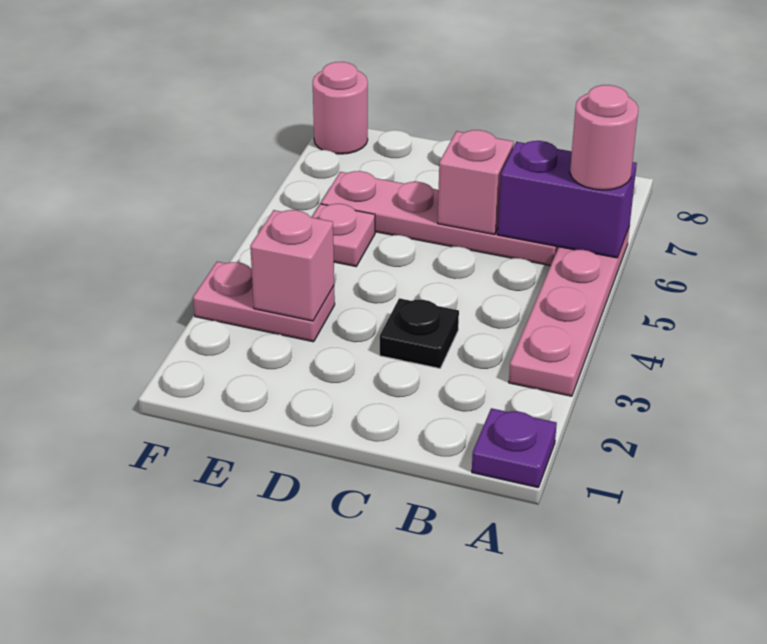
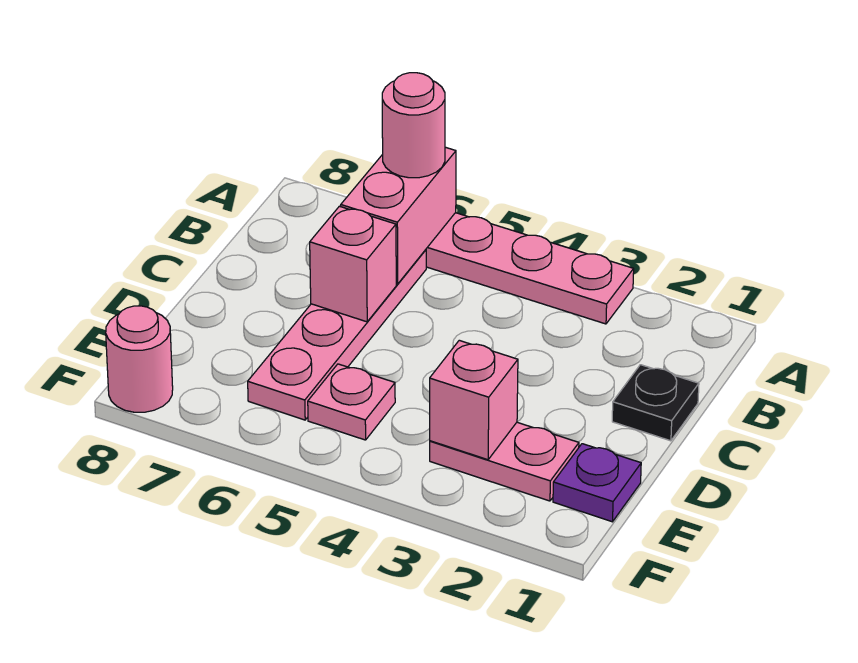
purple plate A1 level 1 -> purple plate E1 level 1
purple brick A6:B6 level 2 -> pink brick A6:B6 level 2
black plate C3 level 1 -> black plate C1 level 1
pink plate E3:F3 level 1 -> pink plate E2:E3 level 1

